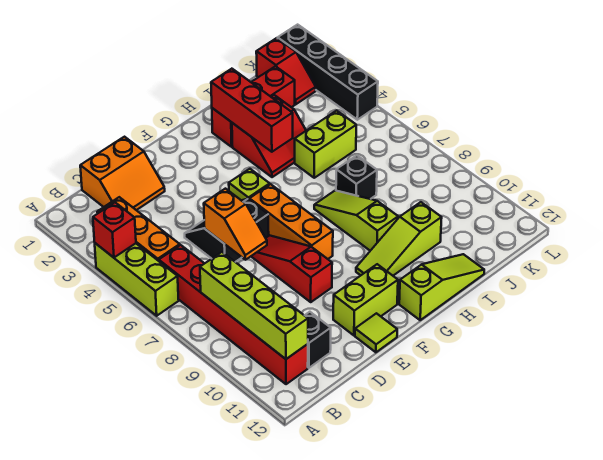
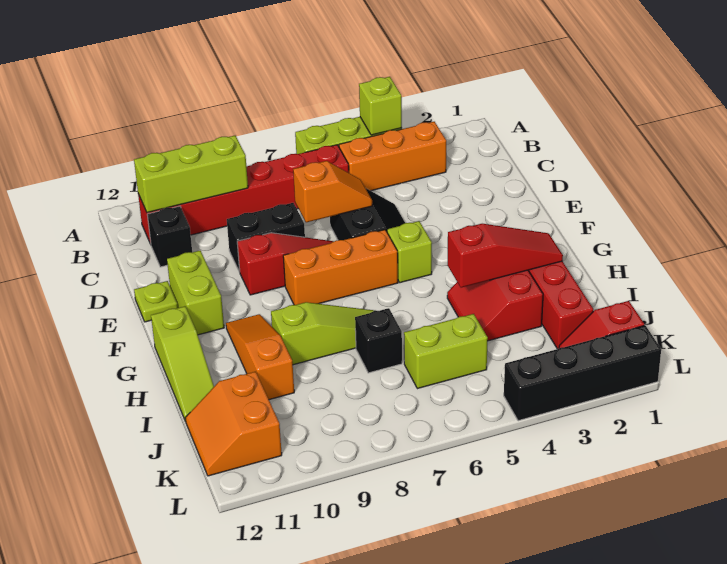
red brick A4 level 2 -> lime brick A4 level 2
lime brick B8:B11 level 2 -> lime brick B9:B11 level 2
orange slope C1:D2 level 1 top 1 -> orange slope J11:K12 level 1 top 11
orange slope D6:D7 level 2 top 6 -> orange slope D6:D7 level 2 top 7
none -> black brick D8:D9 level 1
lime tile E12 level 1 -> lime plate E12 level 1
lime slope G10:I10 level 1 top I -> orange slope G10:I10 level 1 top I
red brick H2:H4 level 2 -> red slope H2:H4 level 2 top 4
lime brick I5:J5 level 1 -> lime brick J5:J6 level 1

